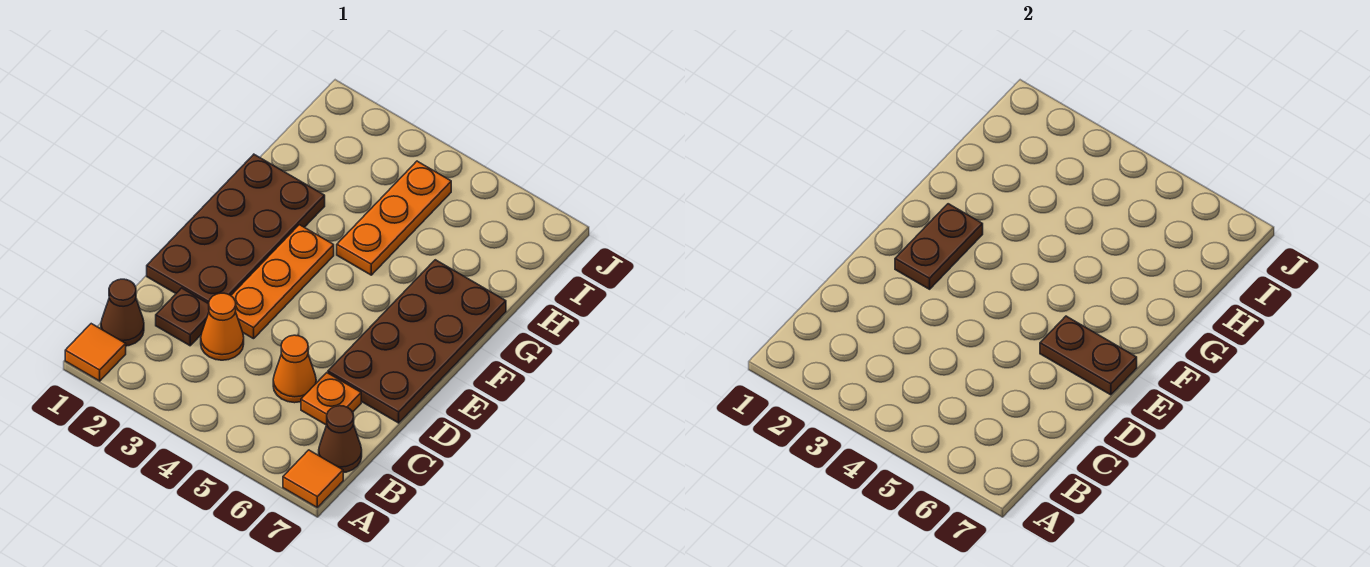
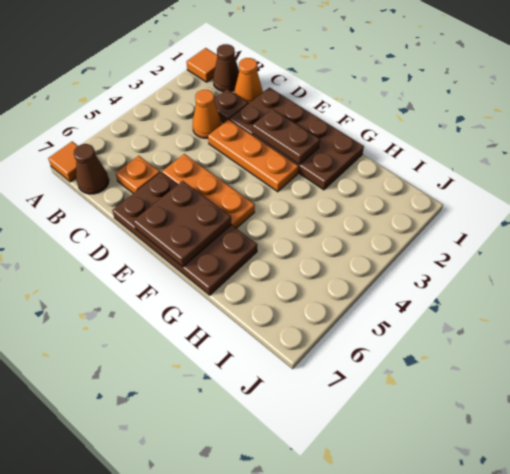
orange cone C5 level 1 -> orange cone C1 level 1
brown plate E6:E7 level 2 -> brown plate E6:F7 level 2
orange plate G4:I4 level 1 -> orange plate D5:F5 level 1

